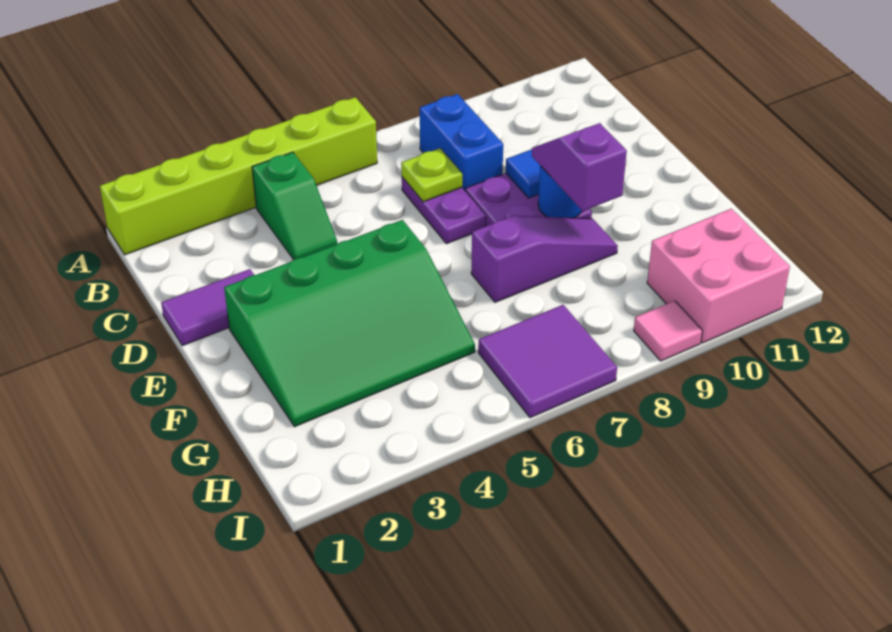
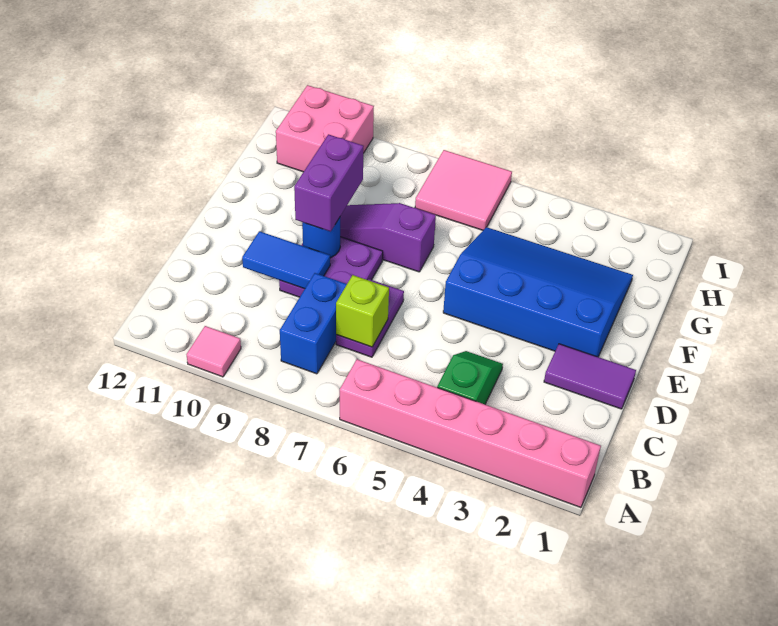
lime brick A1:A6 level 1 -> pink brick A1:A6 level 1
lime plate C7 level 2 -> lime brick C7 level 2
green slope E2:G5 level 1 top E -> blue slope E2:G5 level 1 top E
purple slope E9:F9 level 3 top F -> purple brick E9:F9 level 3
purple tile H6:I7 level 1 -> pink tile H6:I7 level 1
pink tile I9 level 1 -> pink tile A10 level 1

